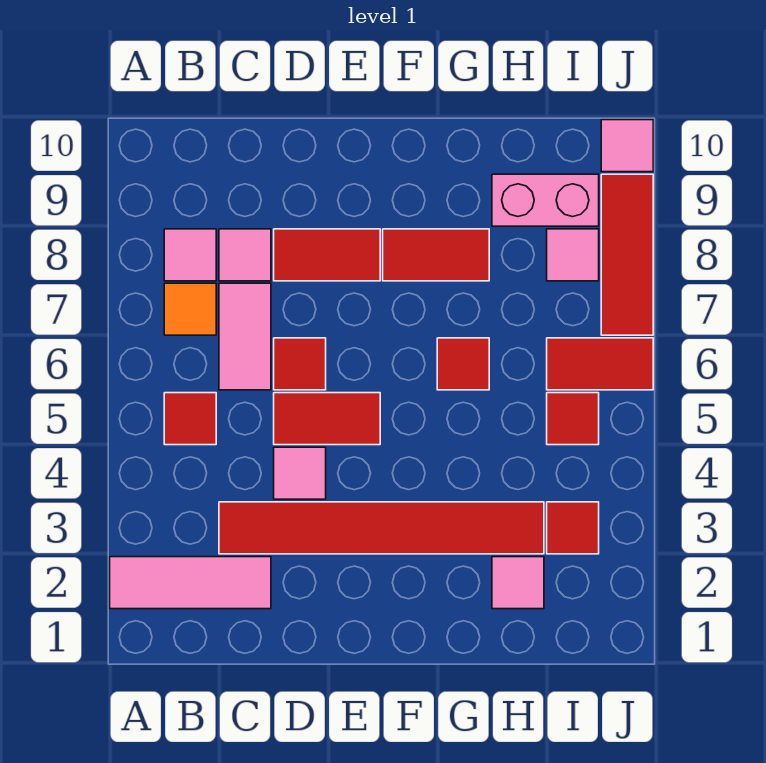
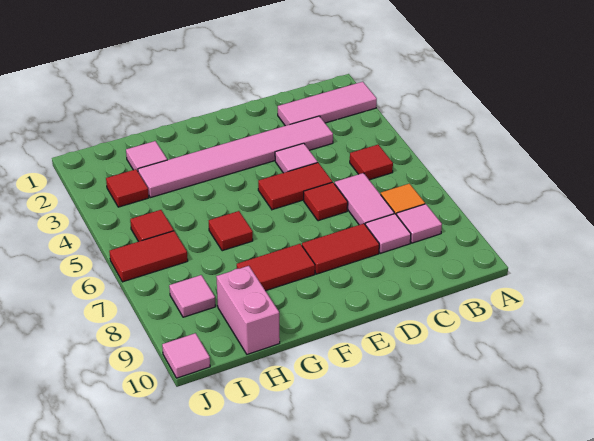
red tile C3:H3 level 1 -> pink tile C3:H3 level 1
pink brick H9:I9 level 1 -> pink brick H9:H10 level 1
red tile J7:J9 level 1 -> none

